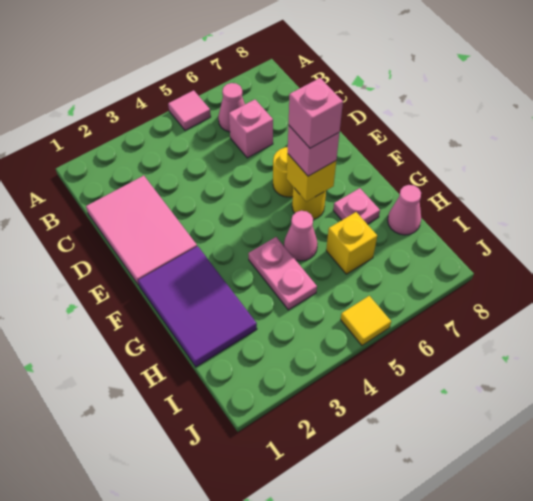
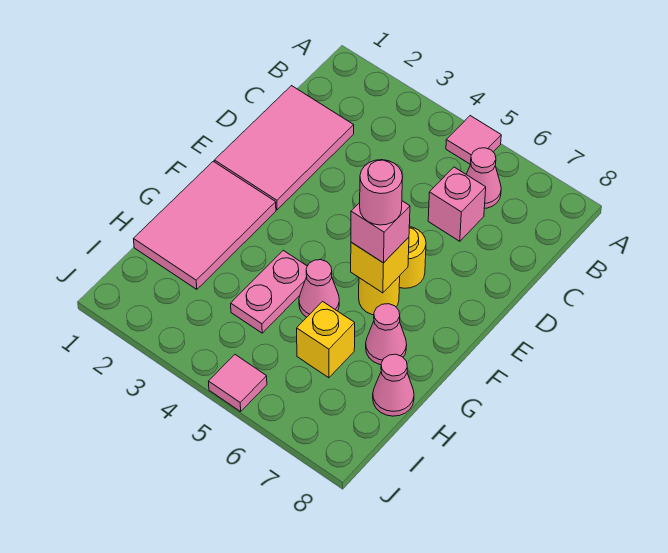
purple tile F1:H2 level 1 -> pink tile F1:H2 level 1
pink brick F6 level 4 -> pink round brick F6 level 4
pink plate G7 level 1 -> pink cone G7 level 1
yellow tile J5 level 1 -> pink tile J5 level 1

